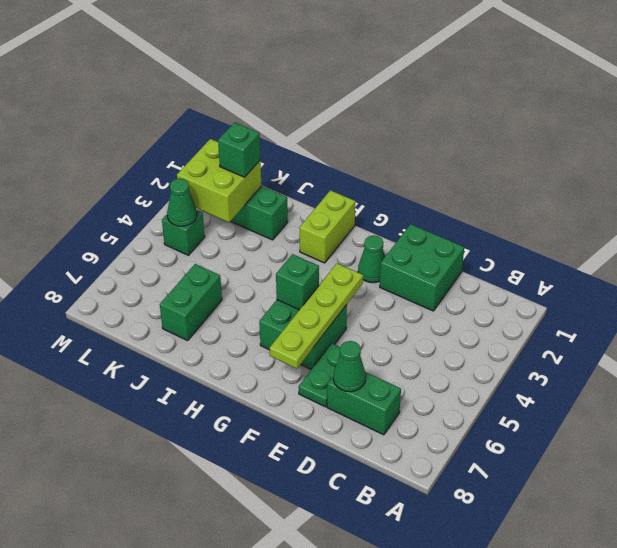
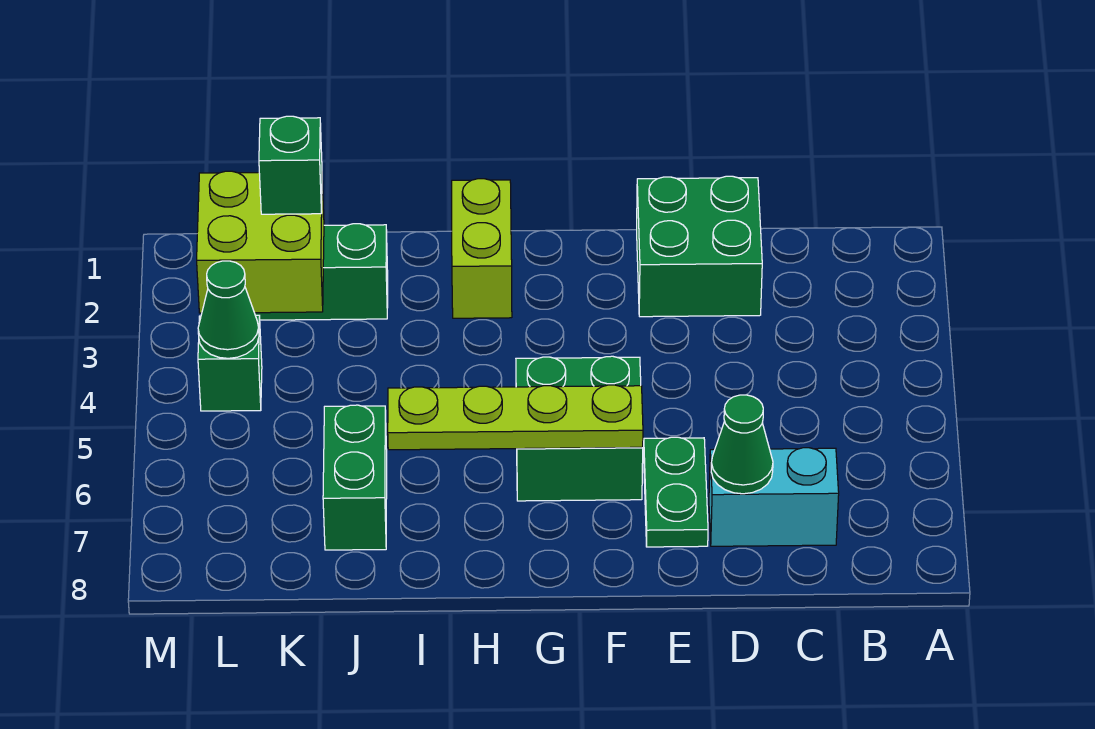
green brick C7:D7 level 1 -> cyan brick C7:D7 level 1
green cone F2 level 1 -> none
lime plate F4:F7 level 2 -> lime plate F6:I6 level 2
green brick G5 level 2 -> none

